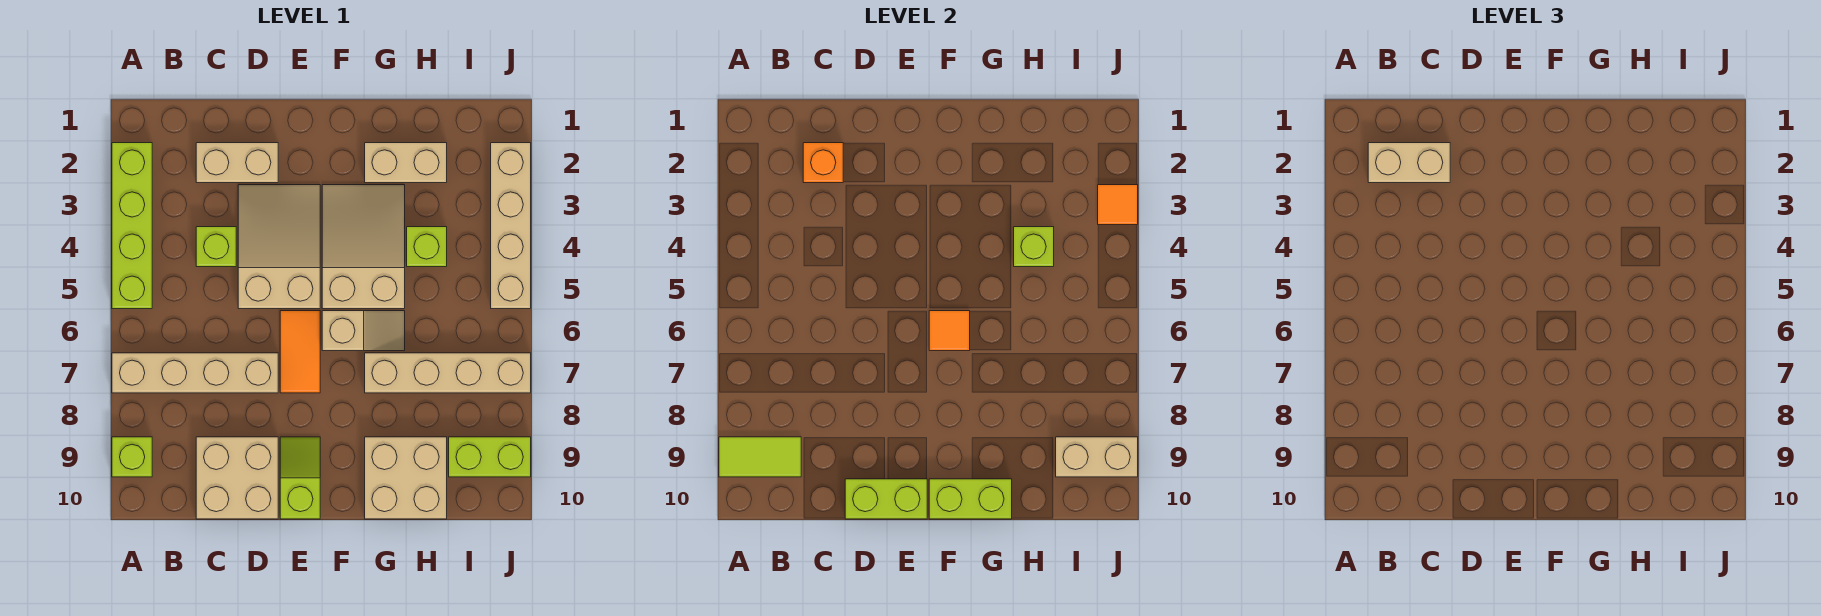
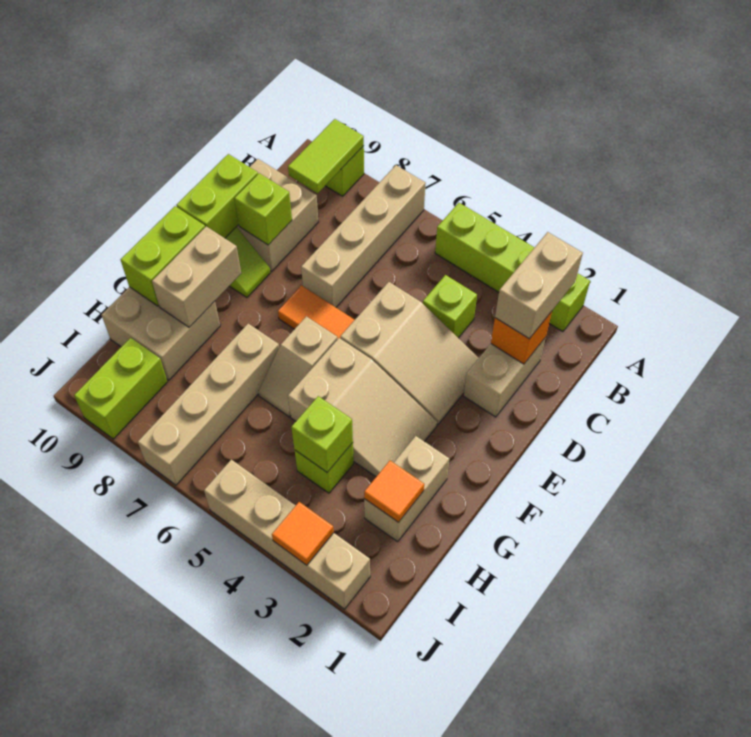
none -> lime brick D9 level 2
orange tile F6 level 2 -> orange tile H2 level 2
tan brick I9:J9 level 2 -> tan brick F9:G9 level 2

